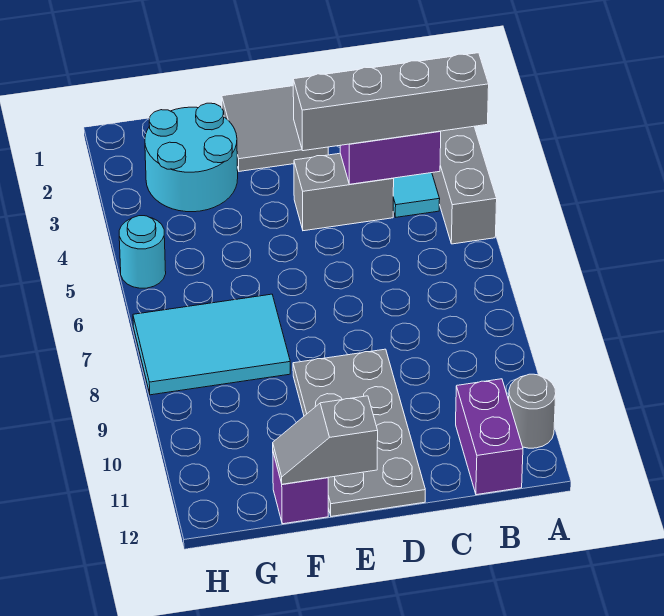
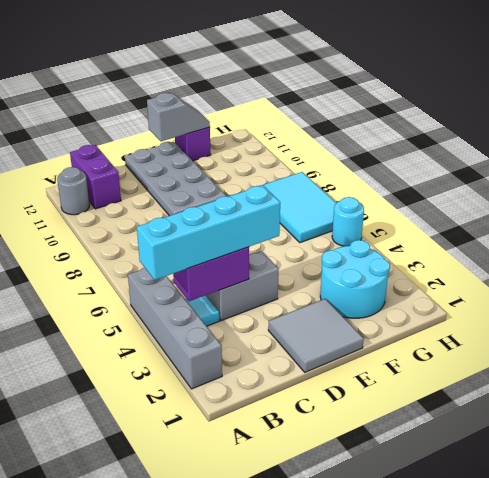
grey brick A4:D4 level 3 -> cyan brick A4:D4 level 3
cyan tile F7:H8 level 1 -> cyan tile G6:H8 level 1

